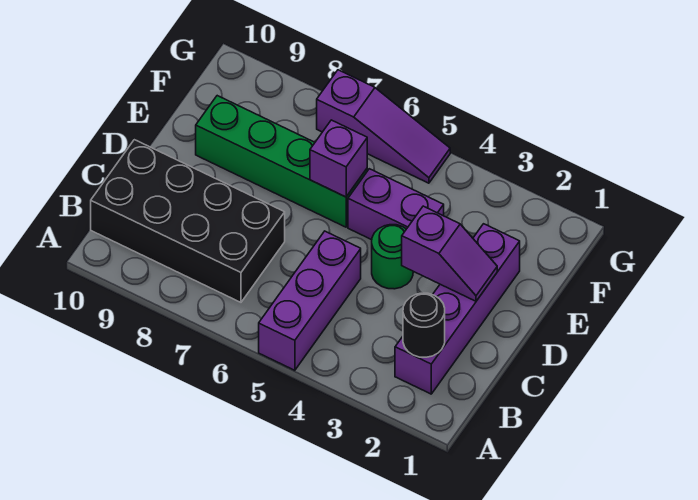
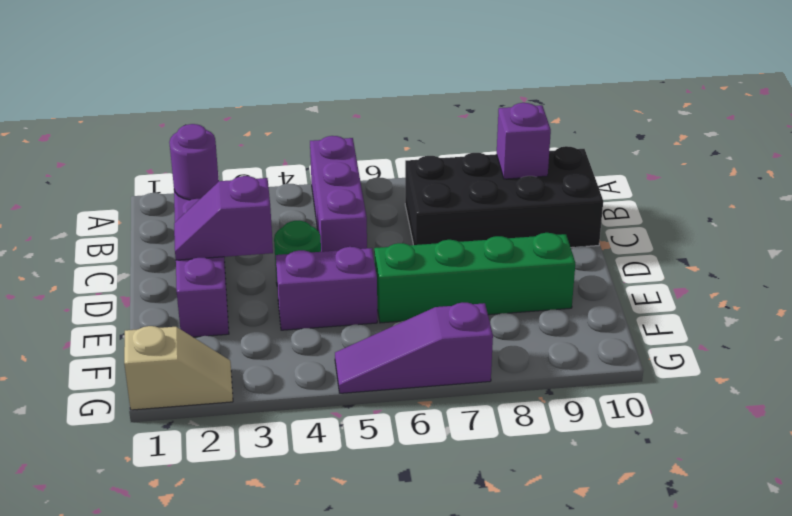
black round brick B2 level 2 -> purple round brick B2 level 2
purple brick E6 level 2 -> purple brick B9 level 2
none -> tan slope G1:G2 level 1 top 1

